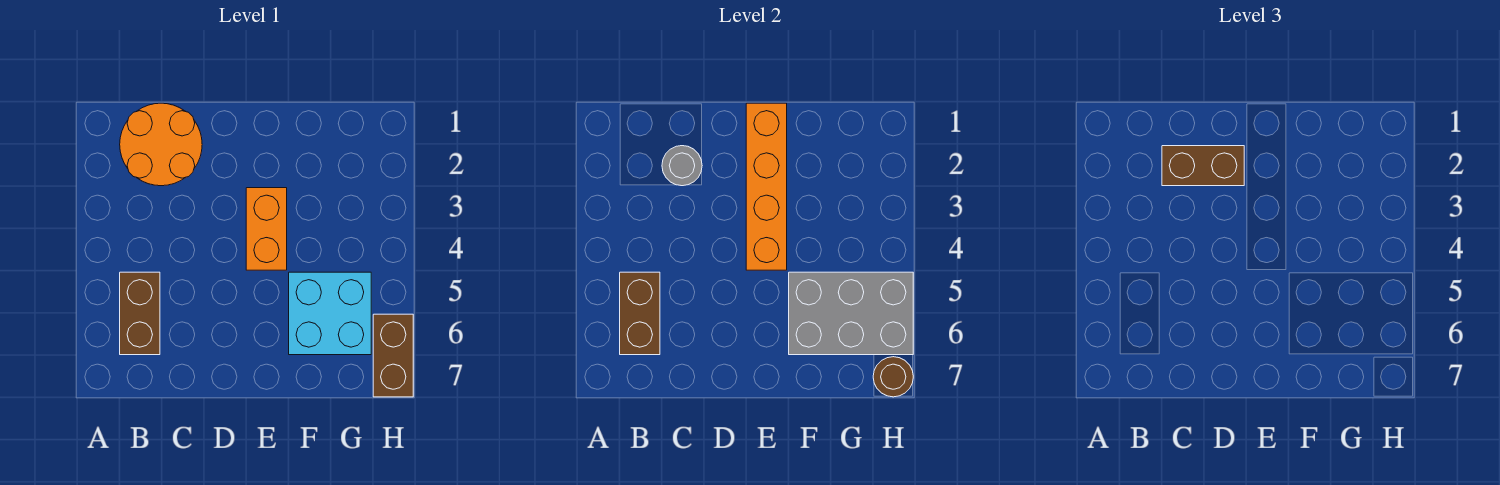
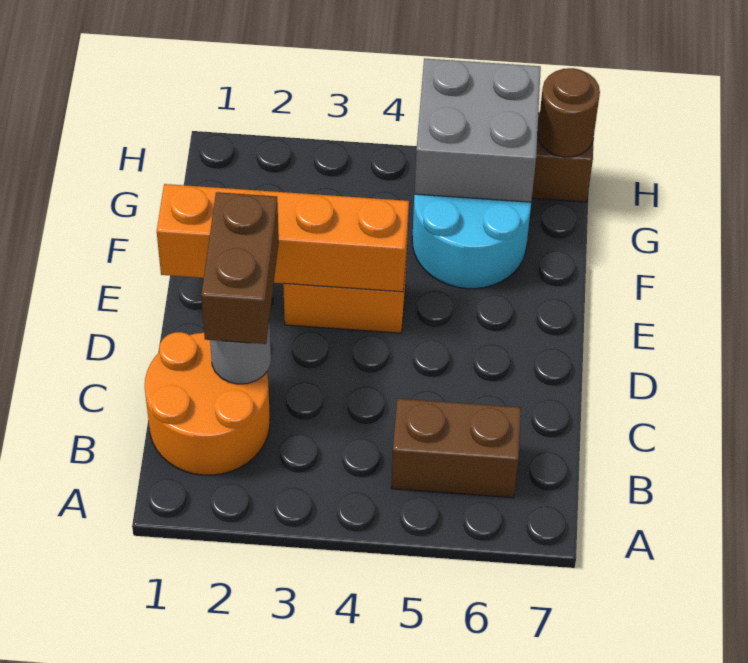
brown brick B5:B6 level 2 -> none
cyan brick F5:G6 level 1 -> cyan round brick F5:G6 level 1
grey brick F5:H6 level 2 -> grey brick G5:H6 level 2

